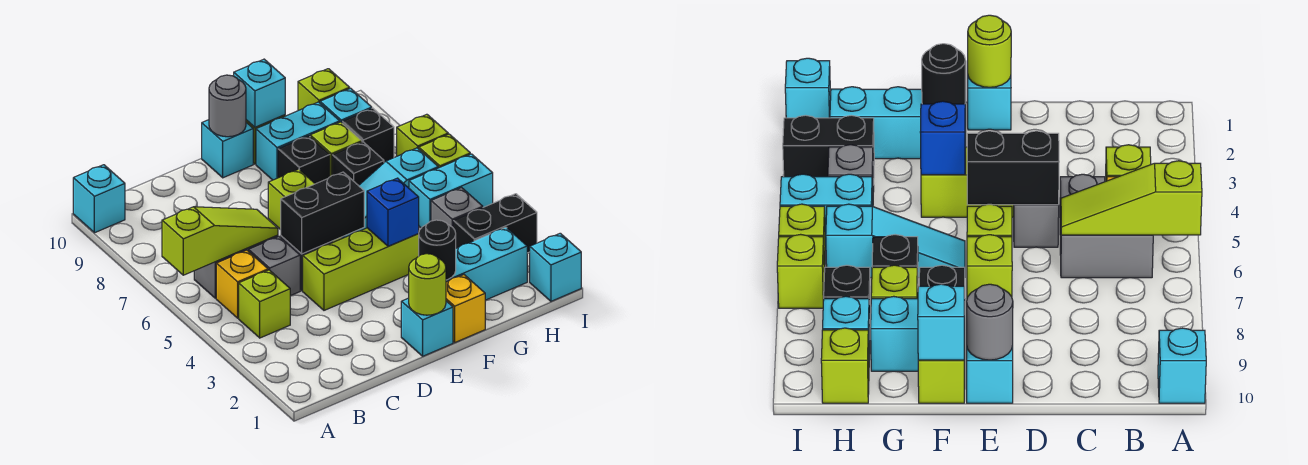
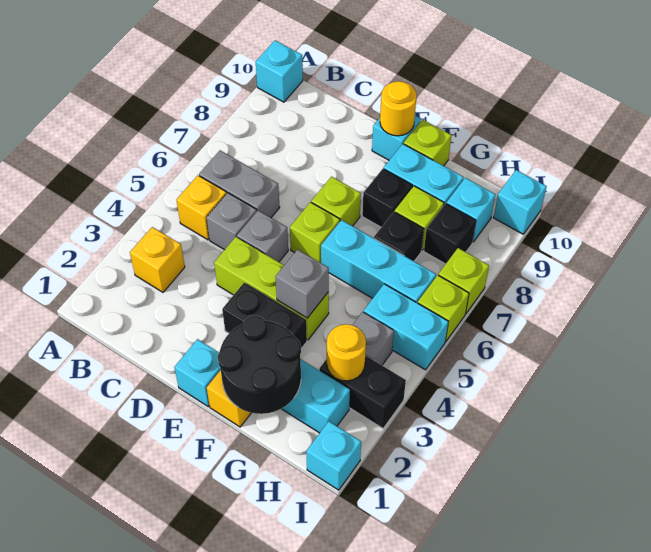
lime slope A6:C6 level 2 top A -> none
none -> yellow brick B3 level 1
lime brick B4 level 1 -> none
black brick D5:E5 level 2 -> black brick E3:F3 level 1
lime round brick E1 level 2 -> none
grey round brick E10 level 2 -> yellow round brick E10 level 2
black round brick F2 level 2 -> black round brick F1:G2 level 2
blue brick F4 level 2 -> grey brick F4 level 2
cyan slope F6:H6 level 1 top H -> cyan brick F6:H6 level 1
cyan brick F10 level 2 -> cyan brick I10 level 1
none -> yellow round brick H3 level 2
lime brick H10 level 1 -> none

